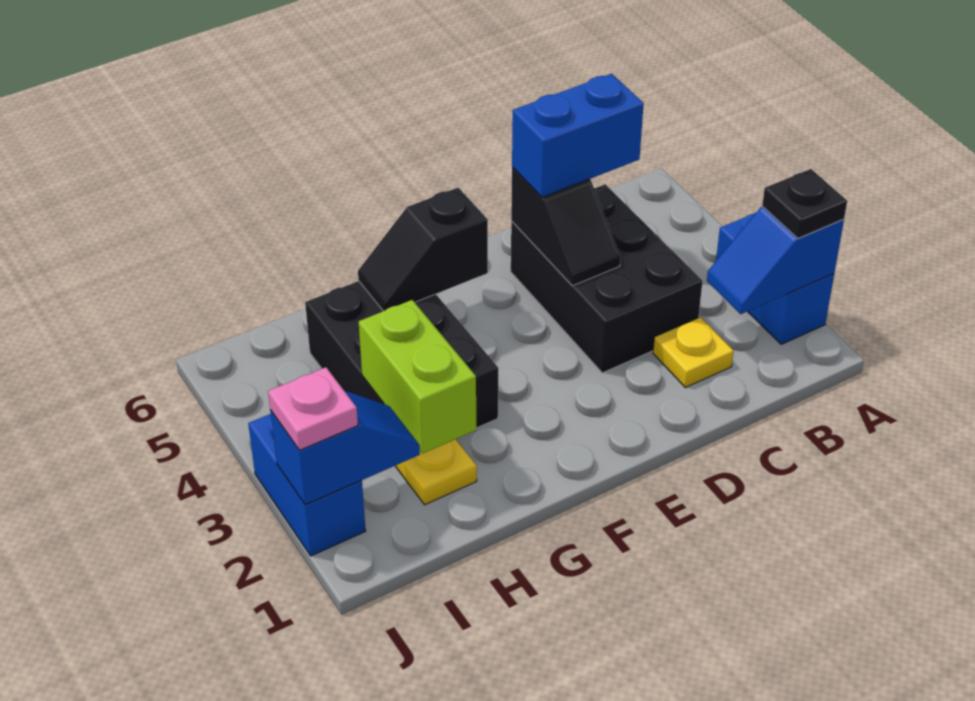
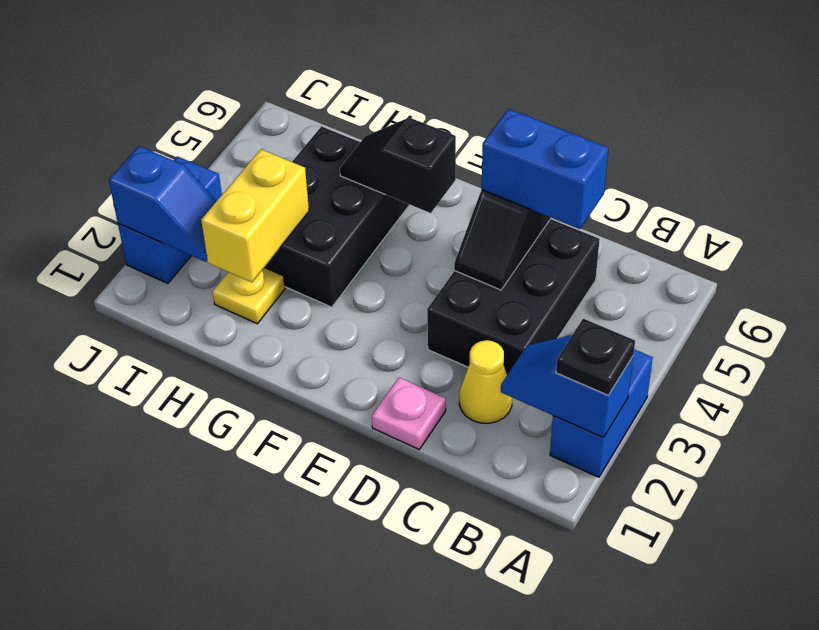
yellow plate C2 level 1 -> yellow cone C2 level 1
lime brick H2:H3 level 2 -> yellow brick H2:H3 level 2
pink plate J2 level 3 -> pink plate D1 level 1

